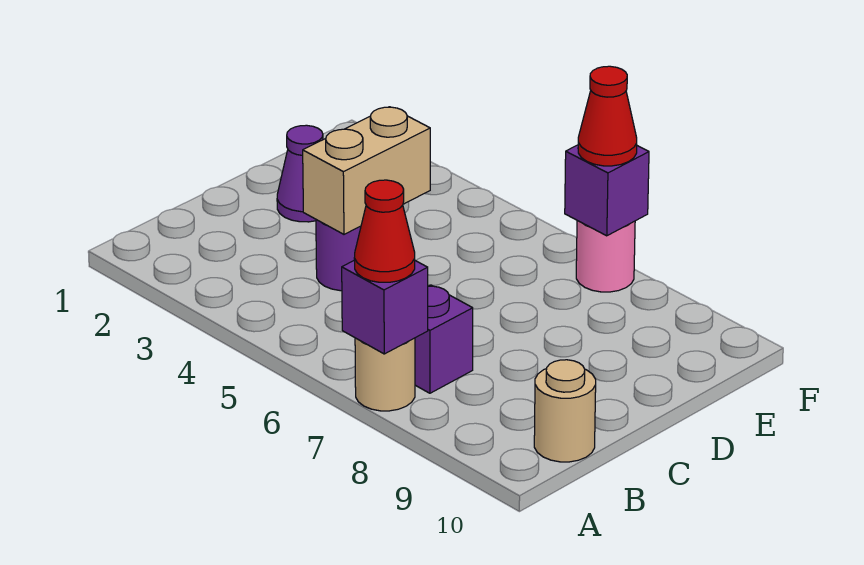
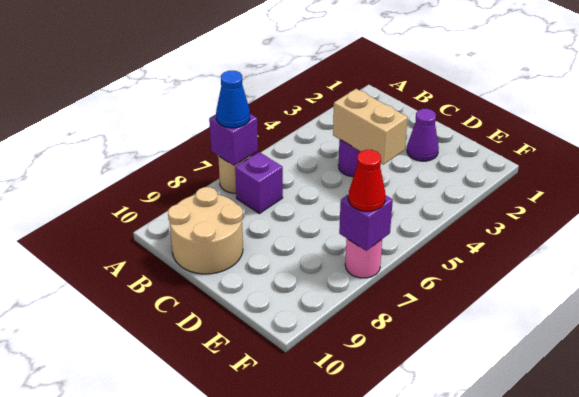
red cone A7 level 3 -> blue cone A7 level 3
tan round brick B10 level 1 -> tan round brick B9:C10 level 1

